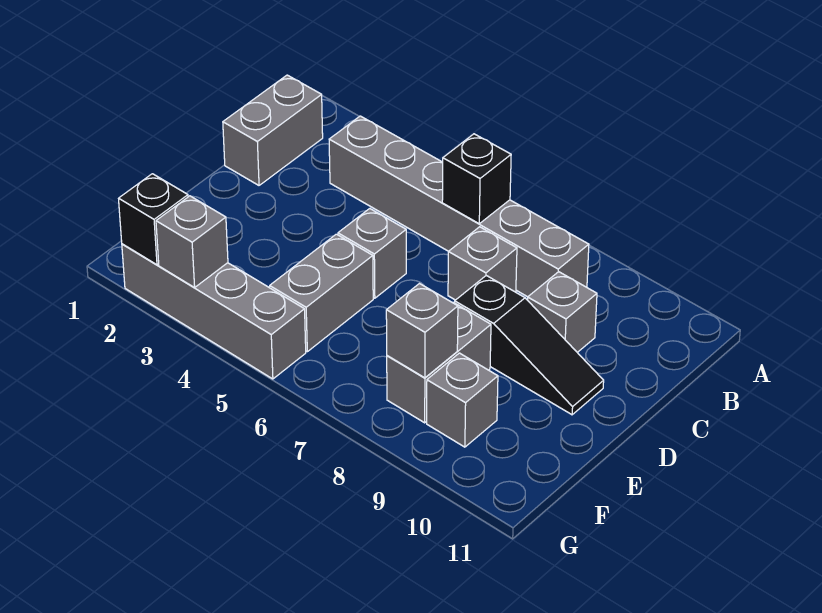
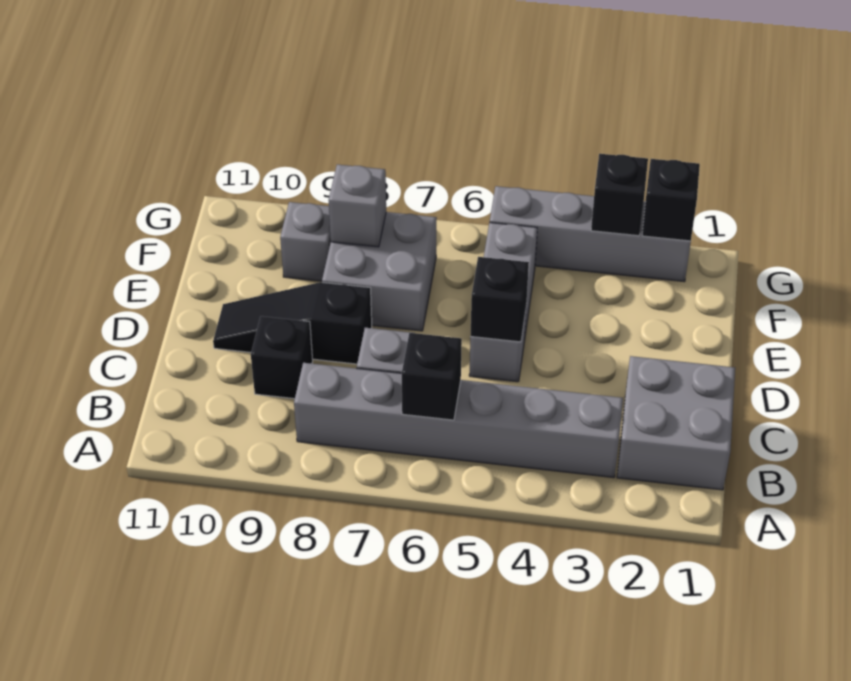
grey brick B1:C1 level 1 -> grey brick B1:C2 level 1
grey brick C9 level 1 -> black brick C9 level 1
none -> black brick D5 level 2
grey brick E8:F8 level 1 -> grey brick E7:F8 level 1
grey brick G3 level 2 -> black brick G3 level 2

